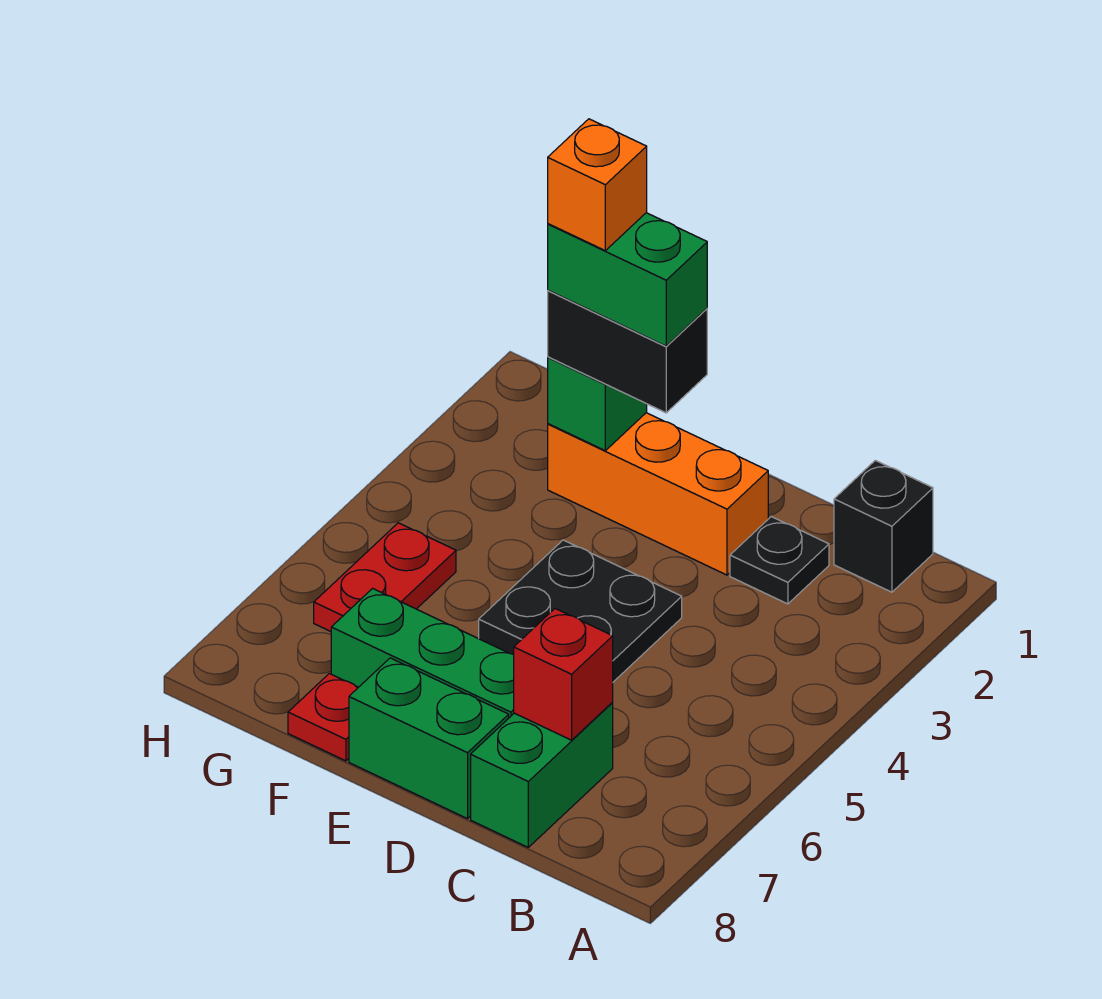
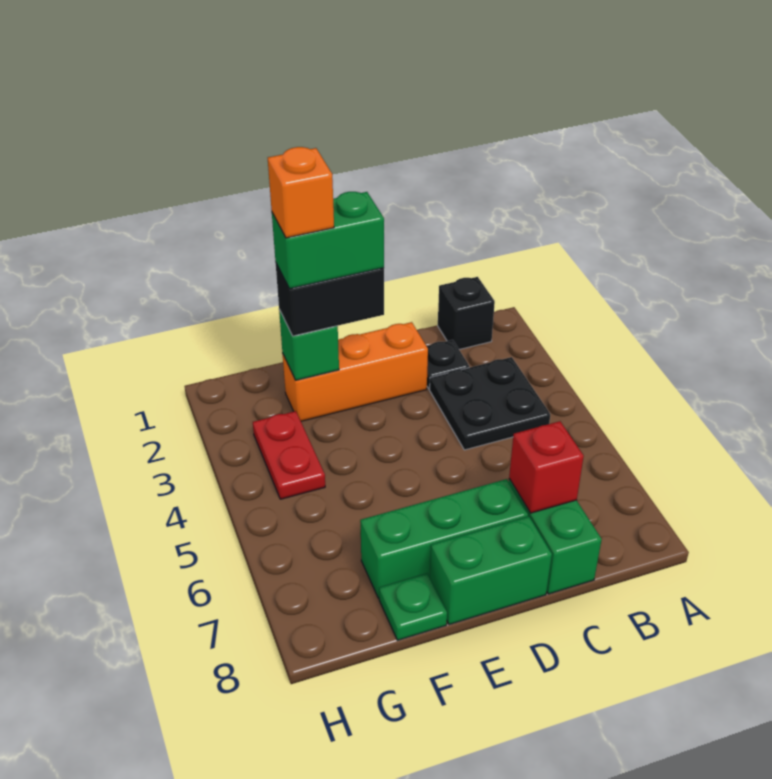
black plate D4:E5 level 1 -> black plate B3:C4 level 1
red plate F8 level 1 -> green plate F8 level 1
red plate G5:G6 level 1 -> red plate G3:G4 level 1

